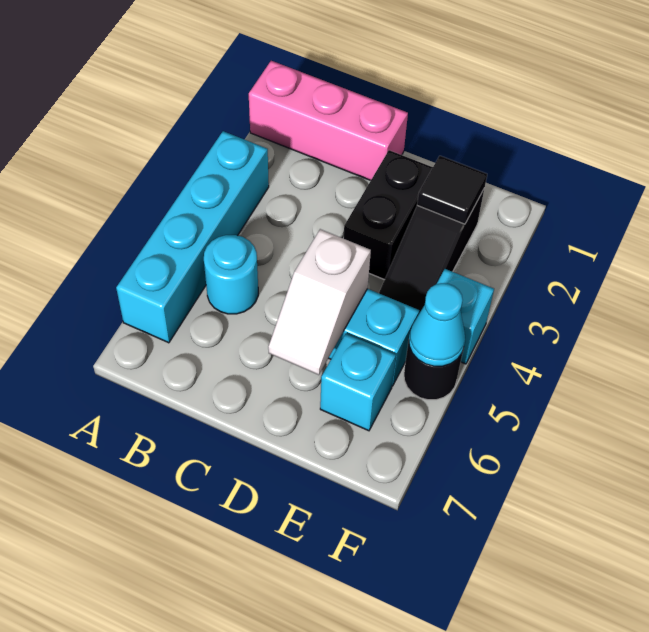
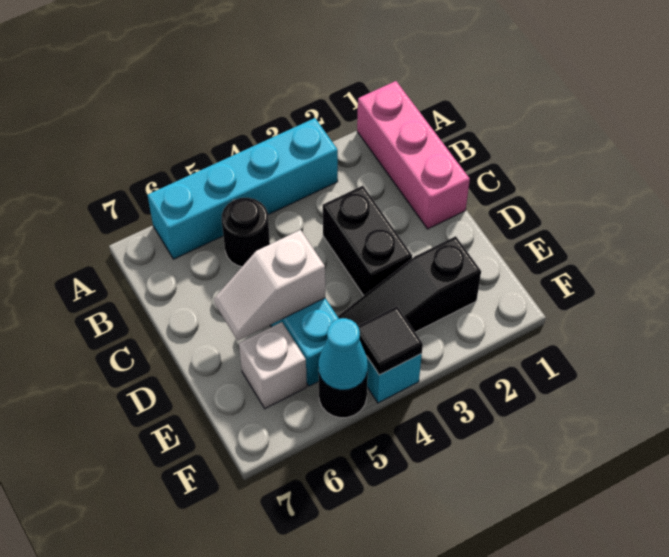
cyan round brick B5 level 1 -> black round brick B5 level 1
black brick D2:D3 level 1 -> black brick C3:D3 level 1
black tile E2 level 2 -> black tile F4 level 2
cyan brick E6 level 1 -> white brick E6 level 1

